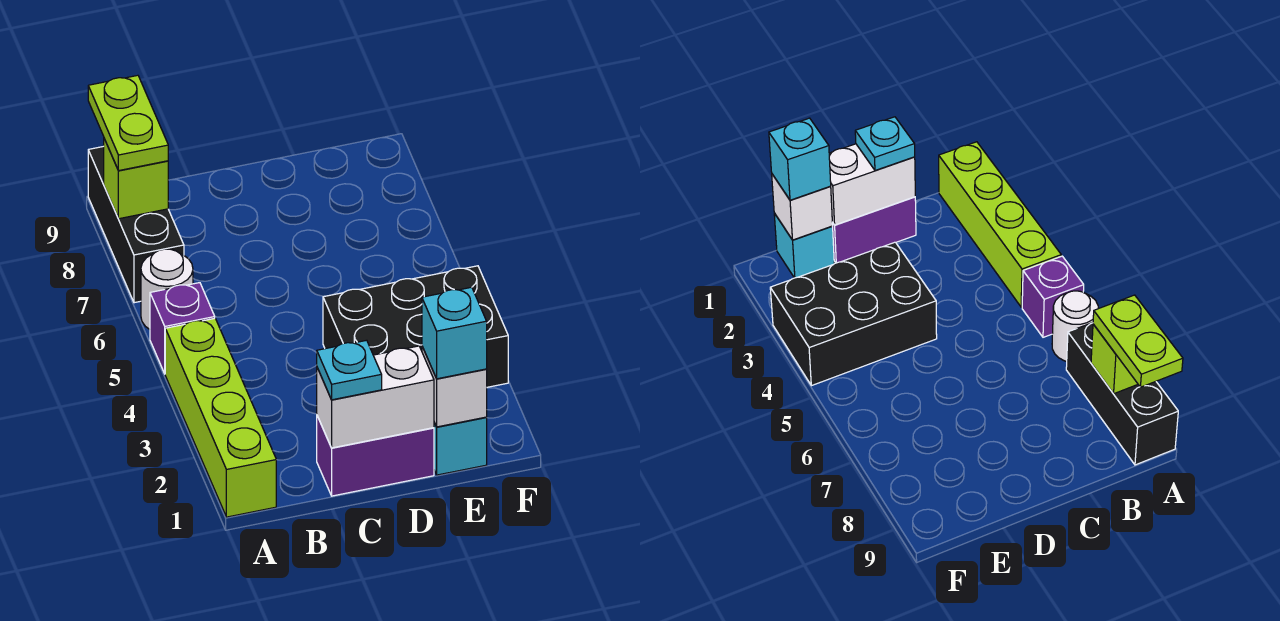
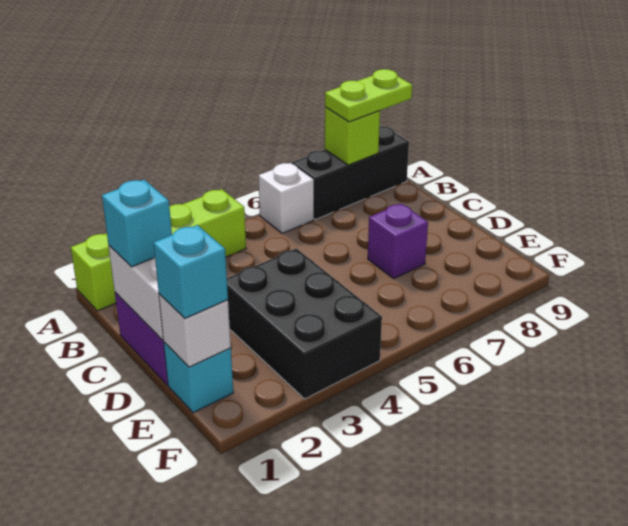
purple brick A5 level 1 -> purple brick D7 level 1
white round brick A6 level 1 -> white brick A6 level 1
cyan plate C1 level 3 -> cyan brick C1 level 3

